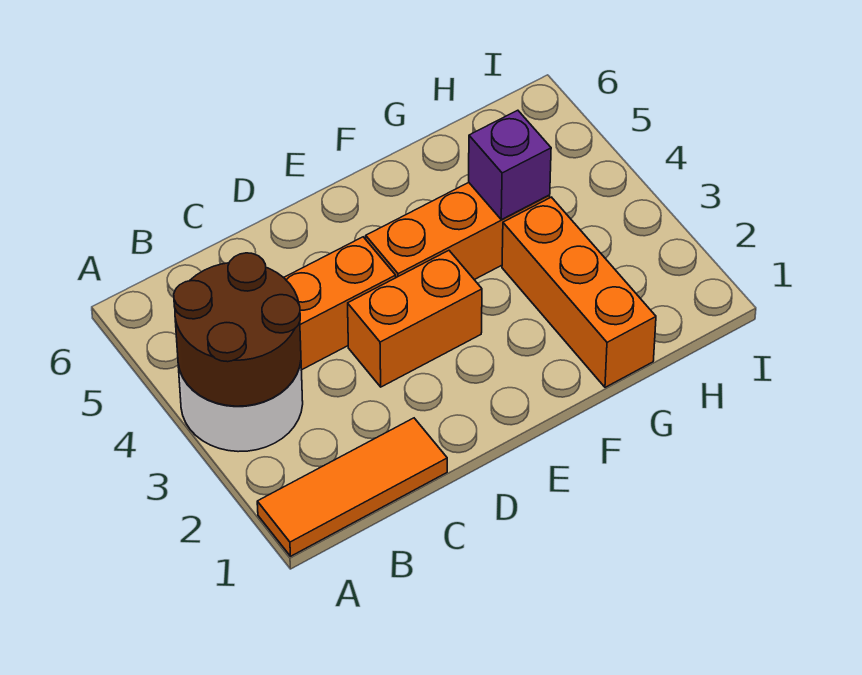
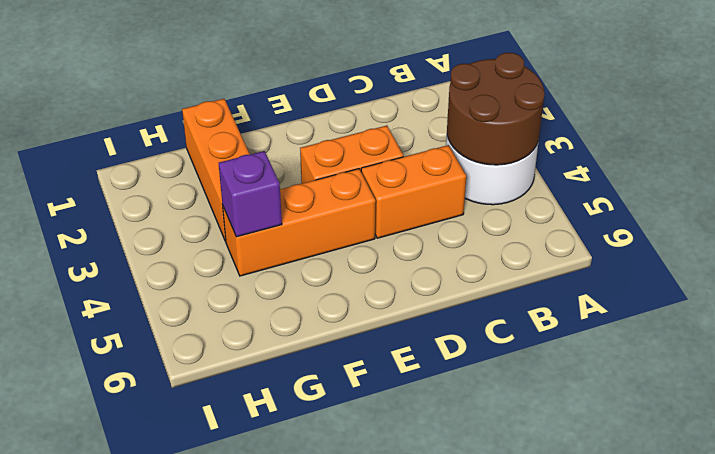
orange tile A1:C1 level 1 -> none

